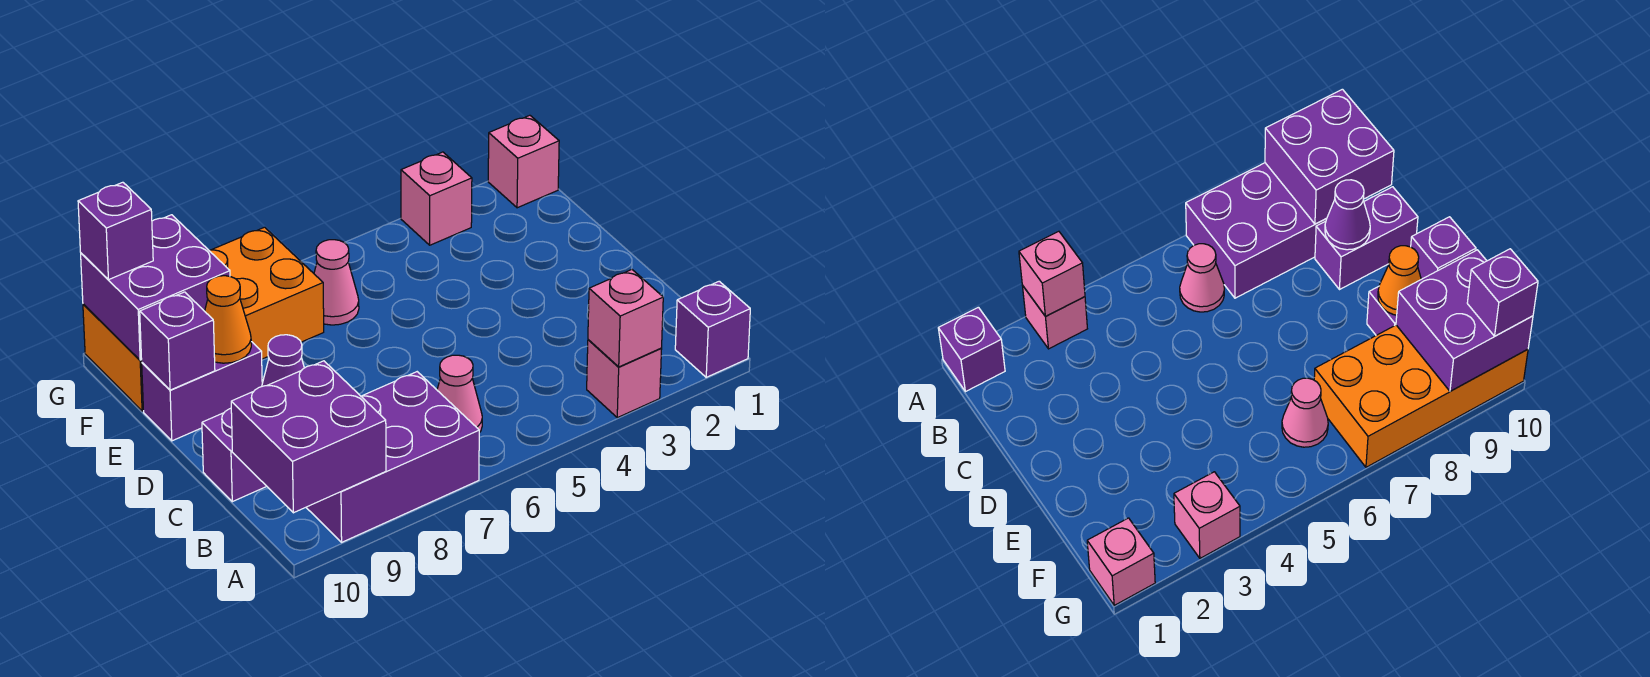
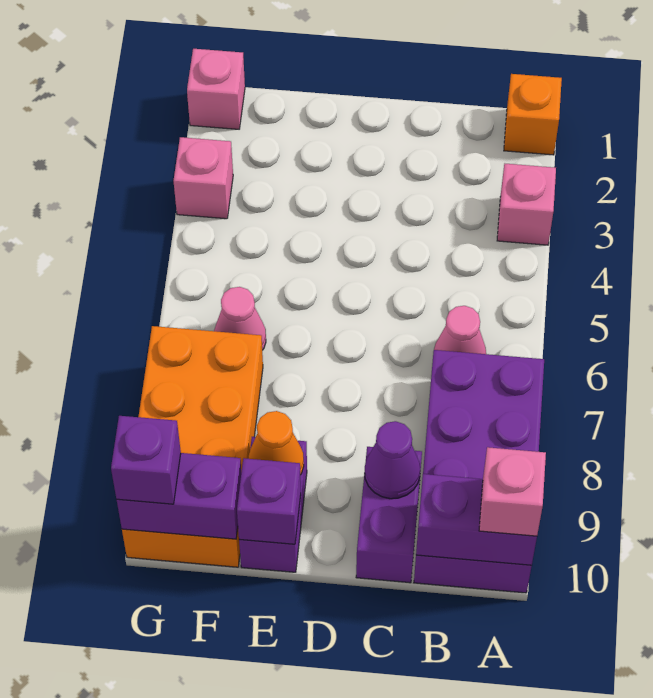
purple brick A1 level 1 -> orange brick A1 level 1
pink brick A3 level 2 -> pink brick A10 level 3
purple brick A7:B9 level 1 -> purple brick A7:B10 level 1
purple brick A9:B10 level 2 -> purple brick A10:B10 level 2
purple brick F9:G10 level 2 -> purple brick F10:G10 level 2

